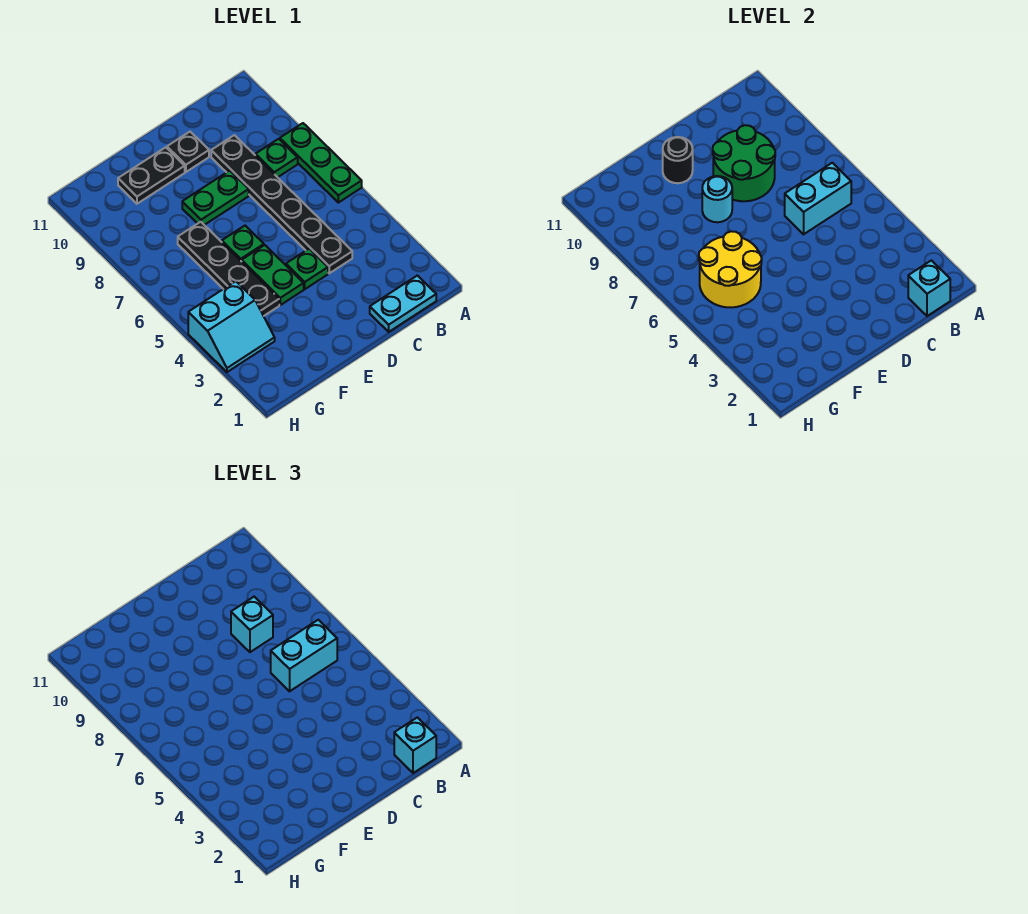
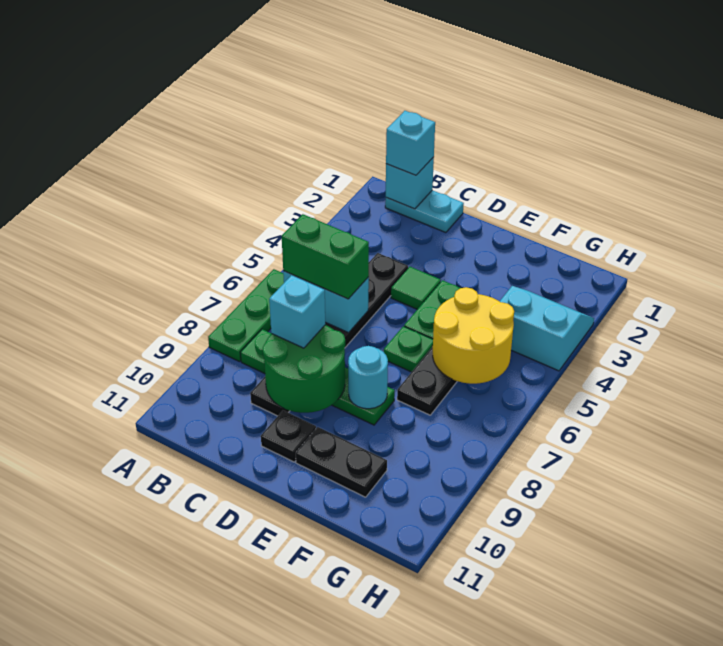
cyan brick B6:C6 level 3 -> green brick B6:C6 level 3
green plate D4 level 1 -> green tile D4 level 1
black round brick E10 level 2 -> none

